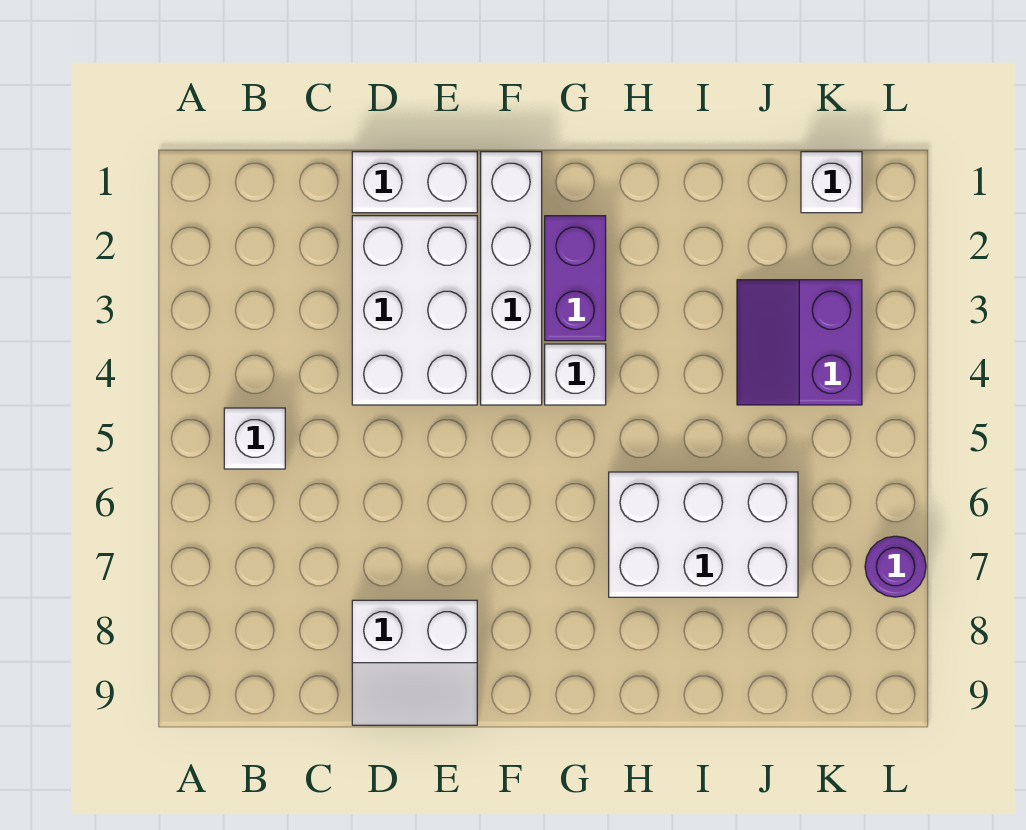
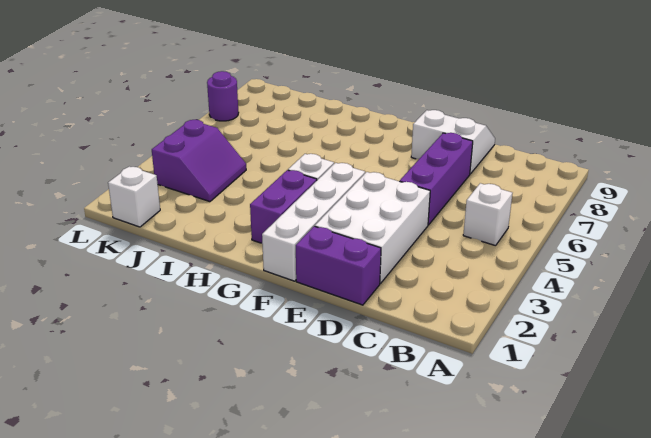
white brick D1:E1 level 1 -> purple brick D1:E1 level 1
none -> purple brick D5:D7 level 1
white brick H6:J7 level 1 -> none

